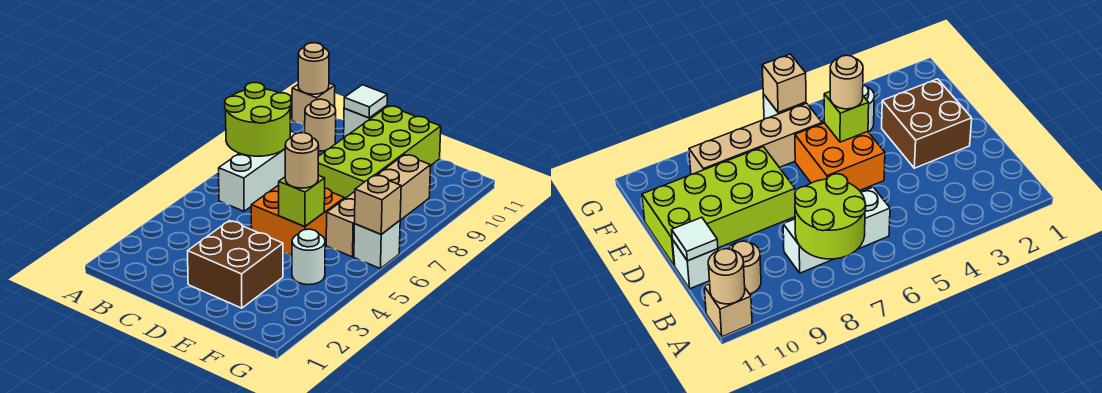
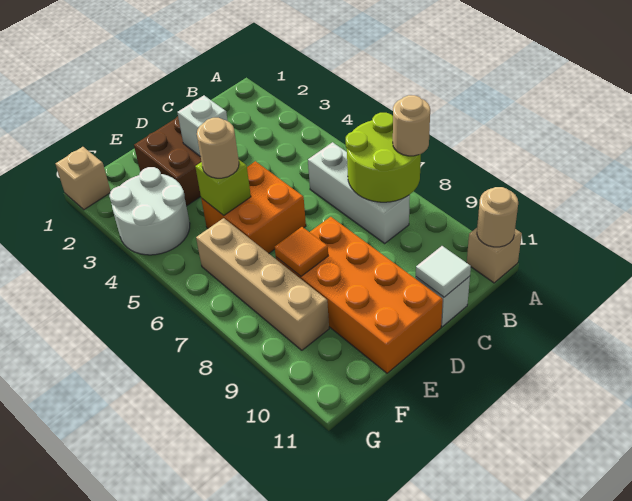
tan round brick B10 level 1 -> tan round brick A8 level 3
lime brick D8:E11 level 1 -> orange brick D8:E11 level 1
none -> orange tile E8 level 2
white round brick F4 level 1 -> white round brick F3:G4 level 1
white brick G6 level 1 -> white brick D3 level 2
tan brick G6 level 2 -> tan brick G1 level 1

